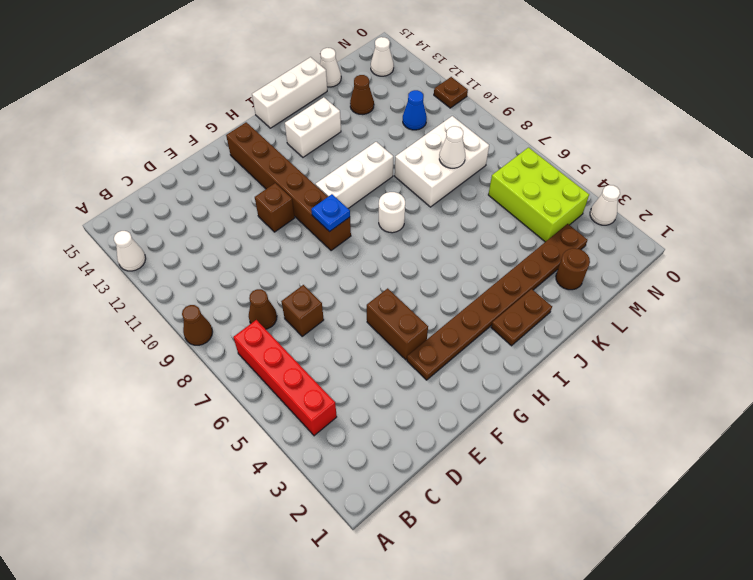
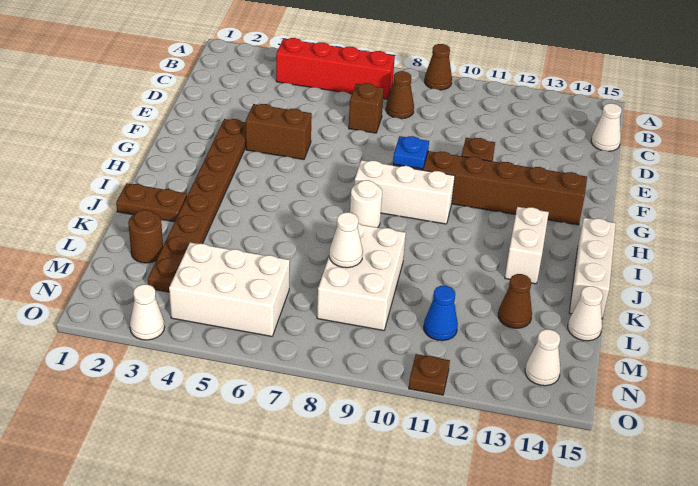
white cone A13 level 1 -> white cone C15 level 1
white brick H10:J10 level 1 -> white brick H8:H10 level 1
brown plate I2:J2 level 1 -> brown plate J1:J2 level 1
lime brick M4:N6 level 1 -> white brick M4:N6 level 1

